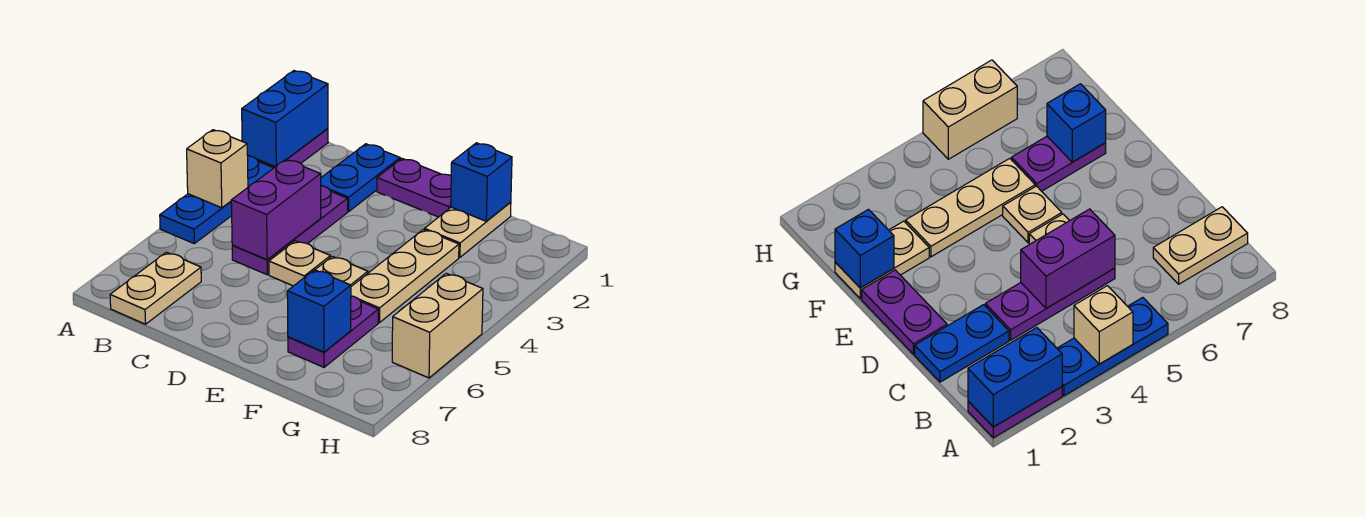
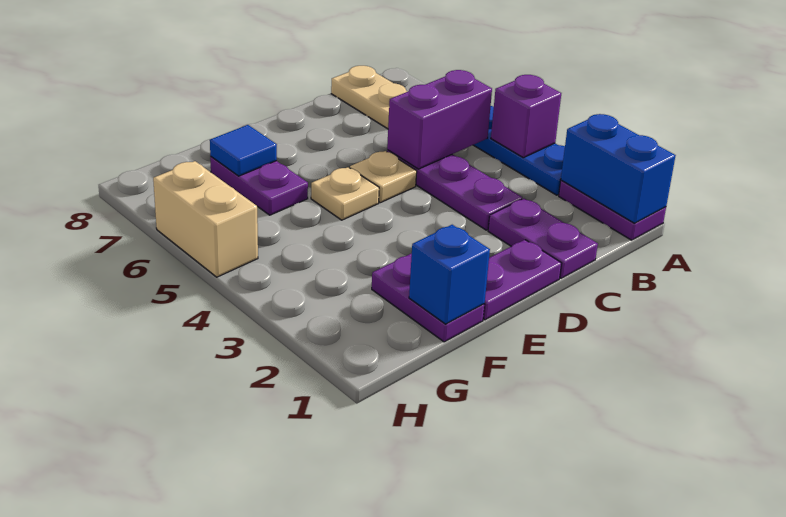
tan brick A4 level 2 -> purple brick A4 level 2
blue plate C1:C2 level 1 -> purple plate C1:C2 level 1
purple brick C4:C5 level 2 -> purple brick B5:C5 level 2
tan plate F1:F2 level 1 -> purple plate F1:F2 level 1
tan plate F3:F5 level 1 -> none
blue brick F7 level 2 -> blue tile F7 level 2

